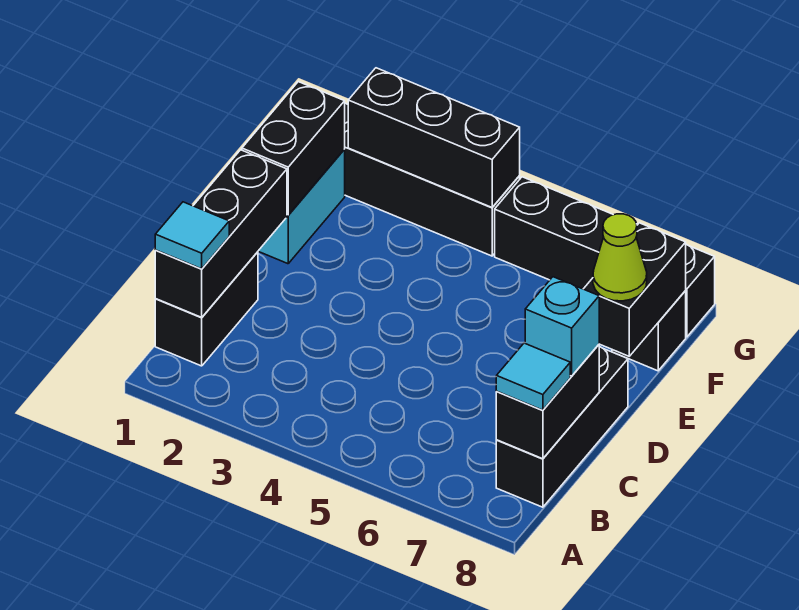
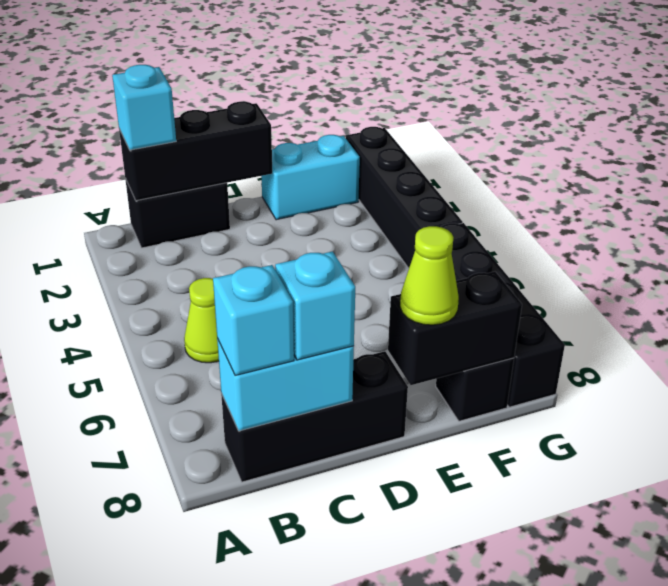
cyan tile B1 level 3 -> cyan brick B1 level 3
none -> lime cone B5 level 1
black brick B8:C8 level 2 -> cyan brick B8:C8 level 2
cyan tile B8 level 3 -> cyan brick B8 level 3
black brick E1:F1 level 2 -> none
black brick G2:G4 level 2 -> none

